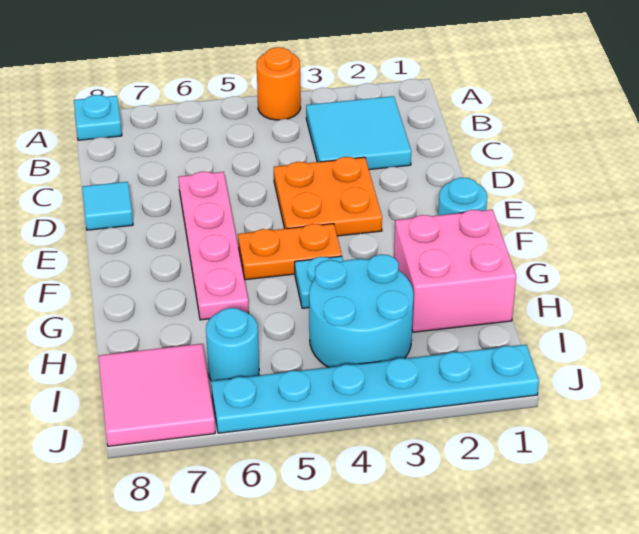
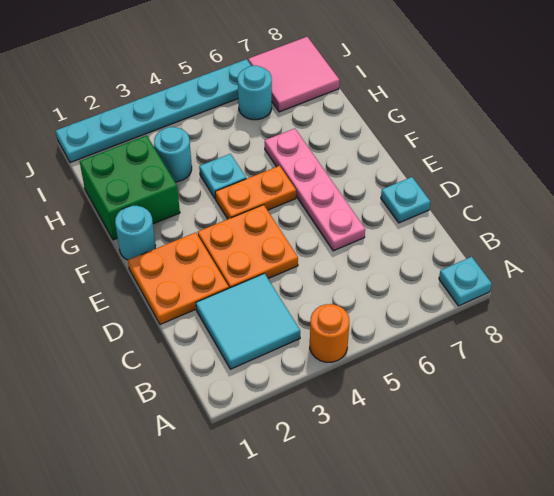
none -> orange plate D1:E2 level 1
cyan tile D8 level 1 -> cyan plate D8 level 1
pink brick G1:H2 level 1 -> green brick G1:H2 level 1
cyan round brick H3:I4 level 1 -> cyan round brick H3 level 1

